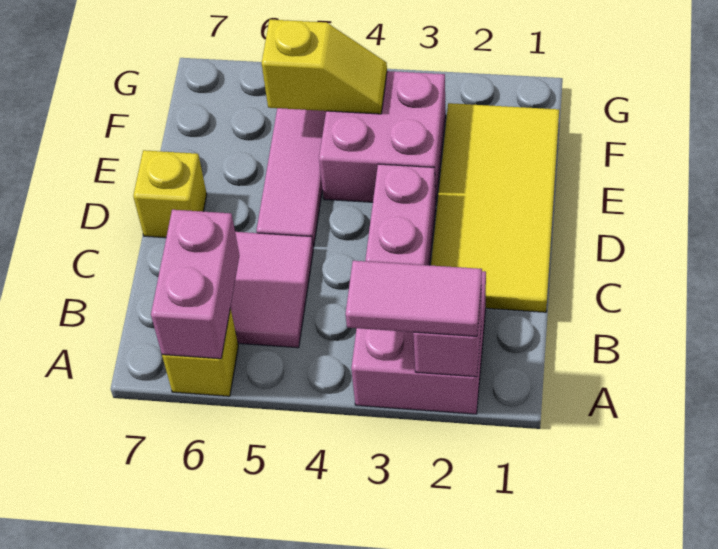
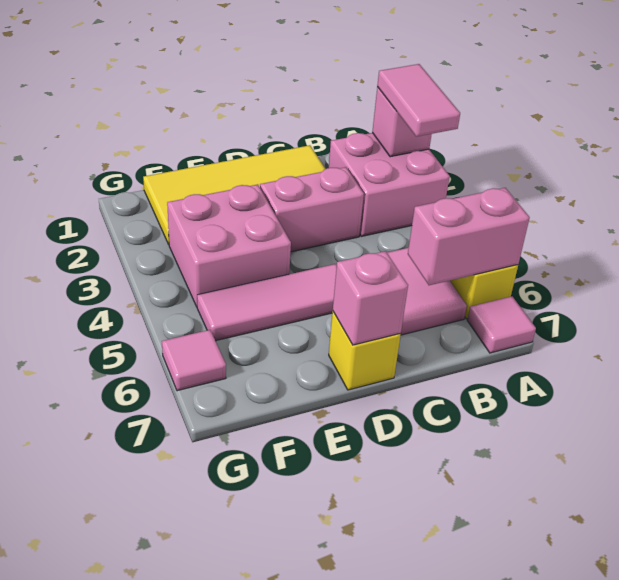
none -> pink tile A7 level 1
none -> pink brick D7 level 2
yellow slope F4:F5 level 2 top 5 -> none
none -> pink tile G6 level 1

